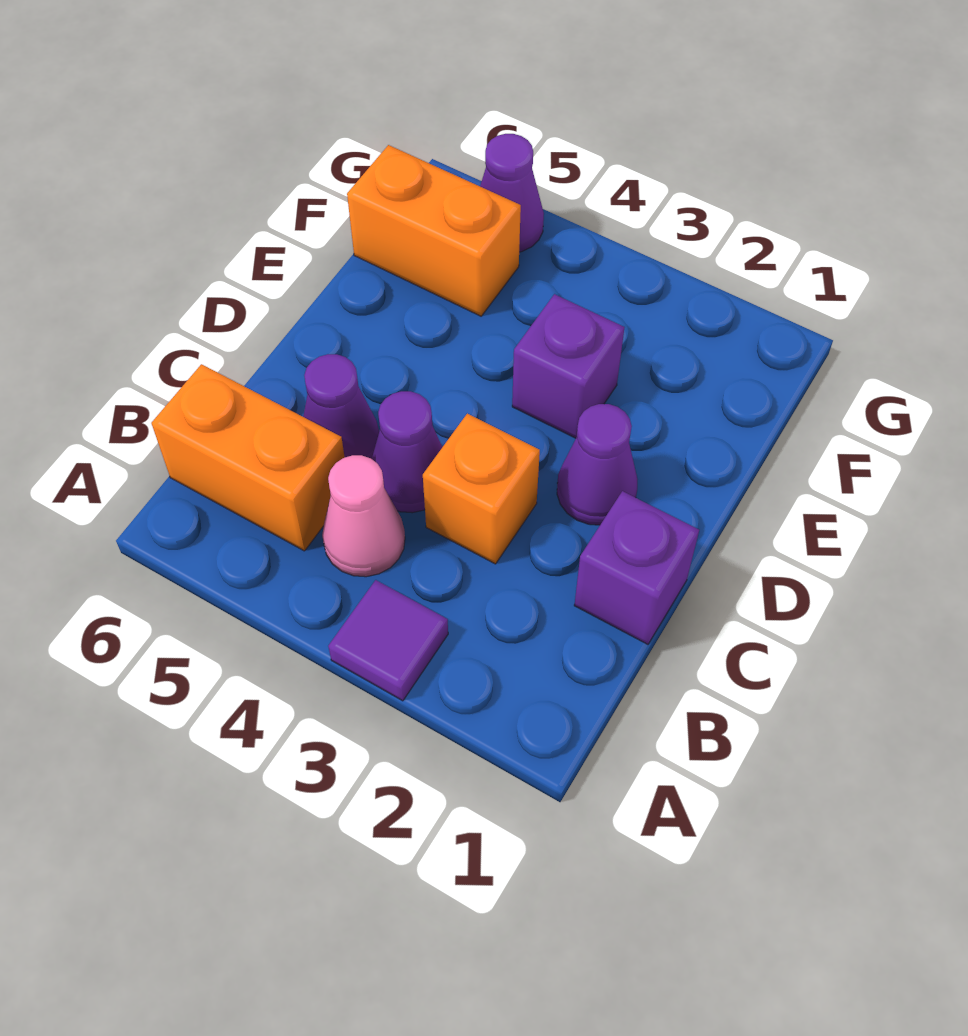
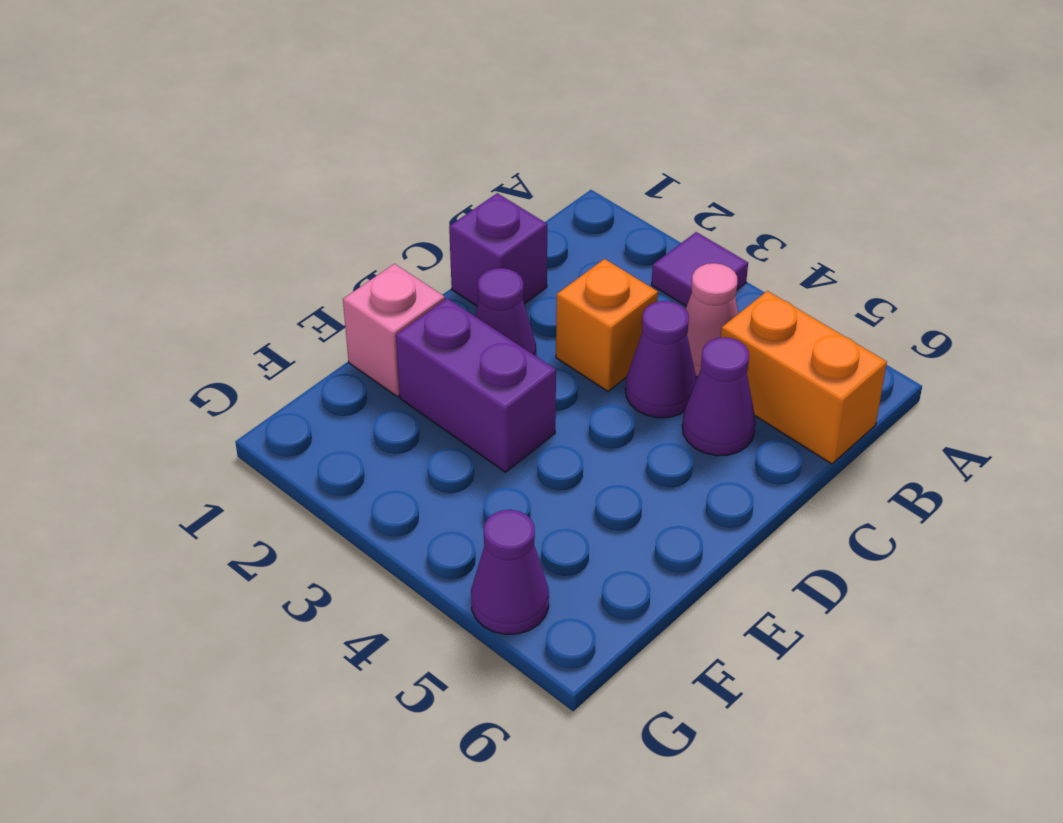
none -> pink brick E1 level 1
purple brick E3 level 1 -> purple brick E2:E3 level 1
orange brick F5:F6 level 1 -> none

